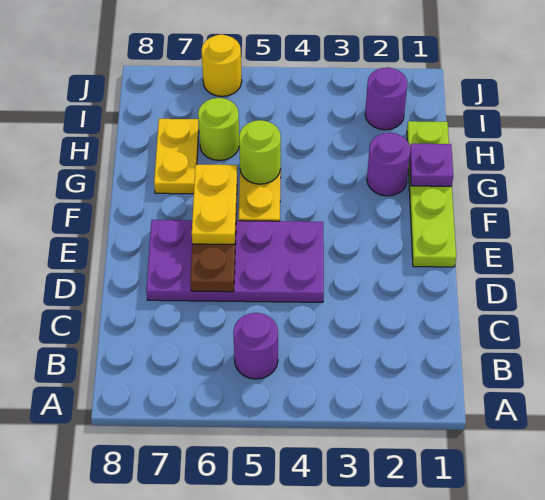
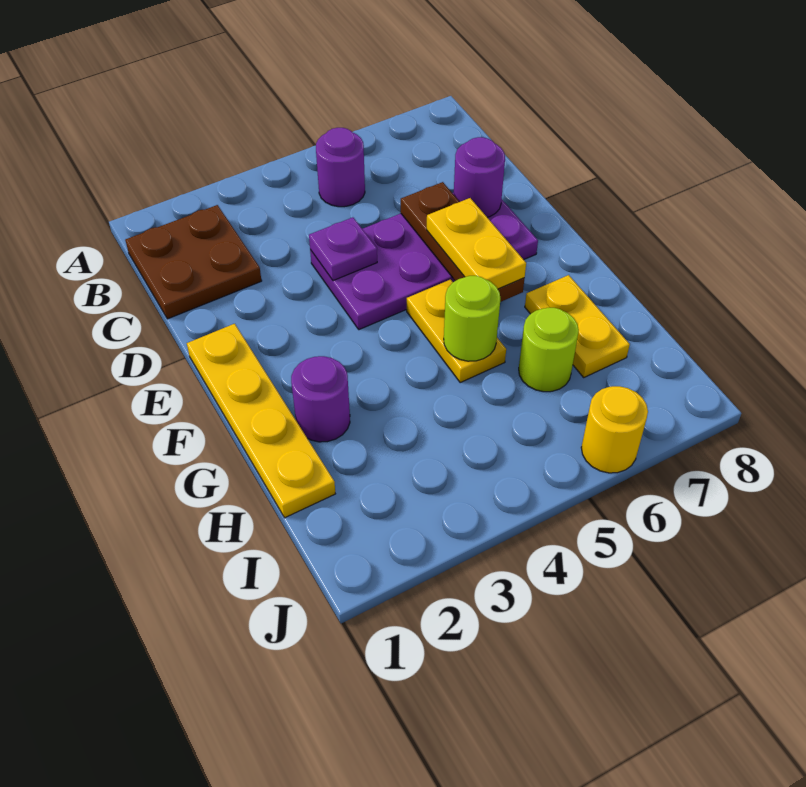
none -> brown plate B1:C2 level 1
lime plate E1:H1 level 1 -> yellow plate E1:H1 level 1
purple plate G1 level 2 -> purple plate D4 level 2
purple round brick I2 level 1 -> purple round brick D7 level 2

